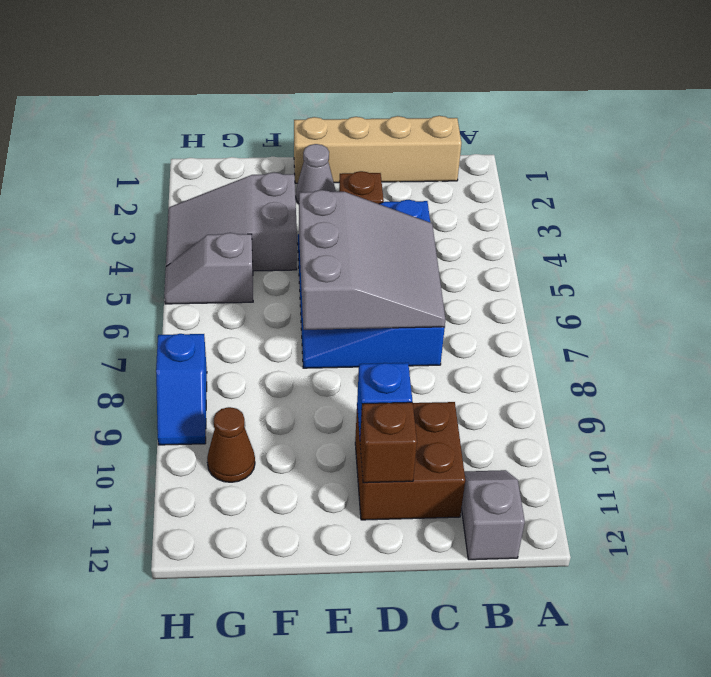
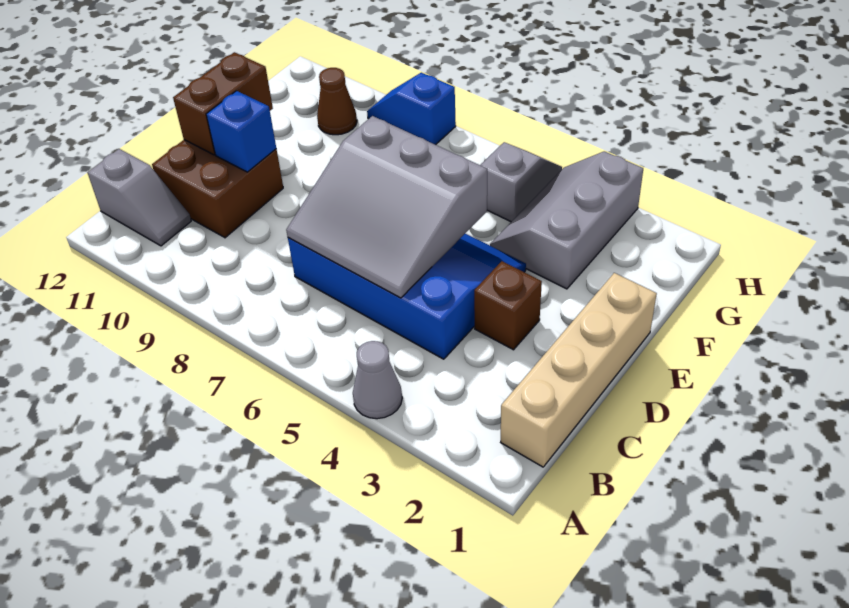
brown brick D11 level 2 -> brown brick D11:E11 level 2
grey cone E2 level 1 -> grey cone A4 level 1
grey slope F3:H4 level 1 top F -> grey slope F3:H4 level 1 top 3

